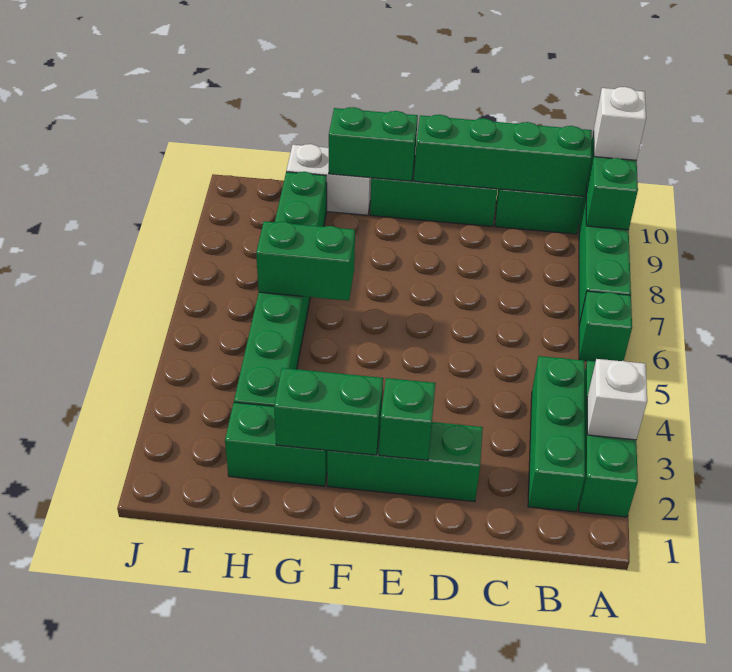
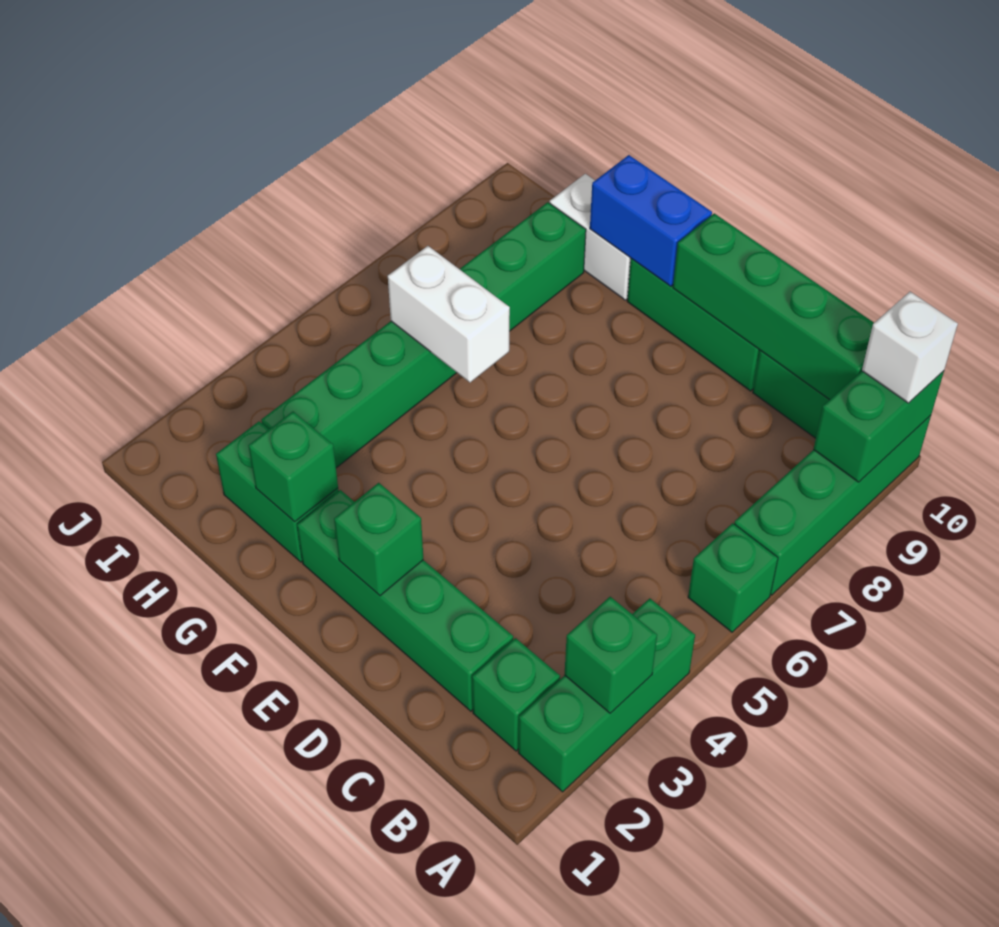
white brick A3 level 2 -> green brick A3 level 2
green brick B2:B4 level 1 -> green brick B2 level 1
green brick D2:F2 level 1 -> green brick C2:F2 level 1
green brick F2:G2 level 2 -> green brick G2 level 2
green brick F10:G10 level 2 -> blue brick F10:G10 level 2
green brick G6:H6 level 2 -> white brick G6:H6 level 2

